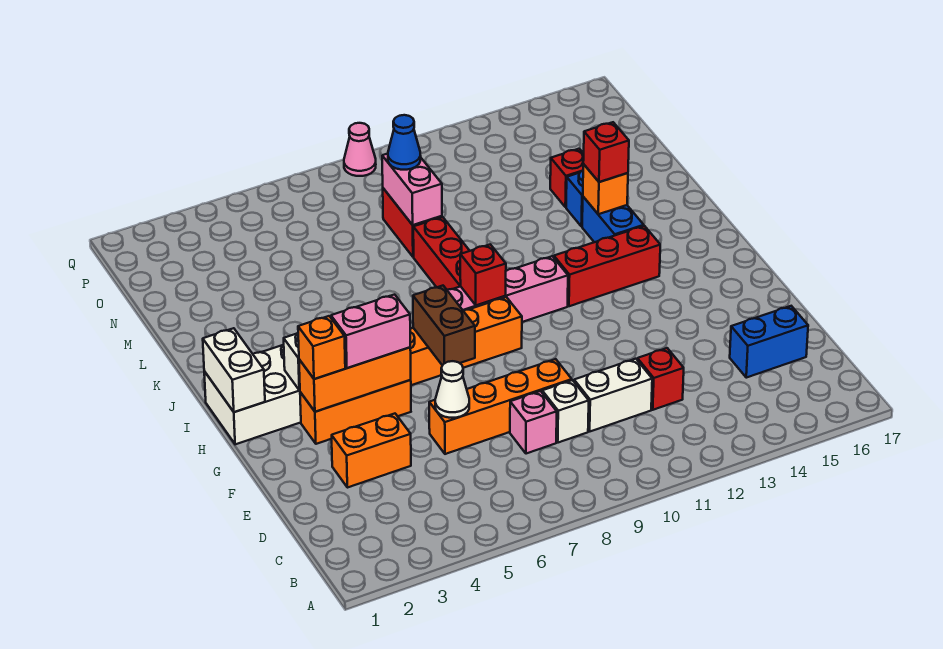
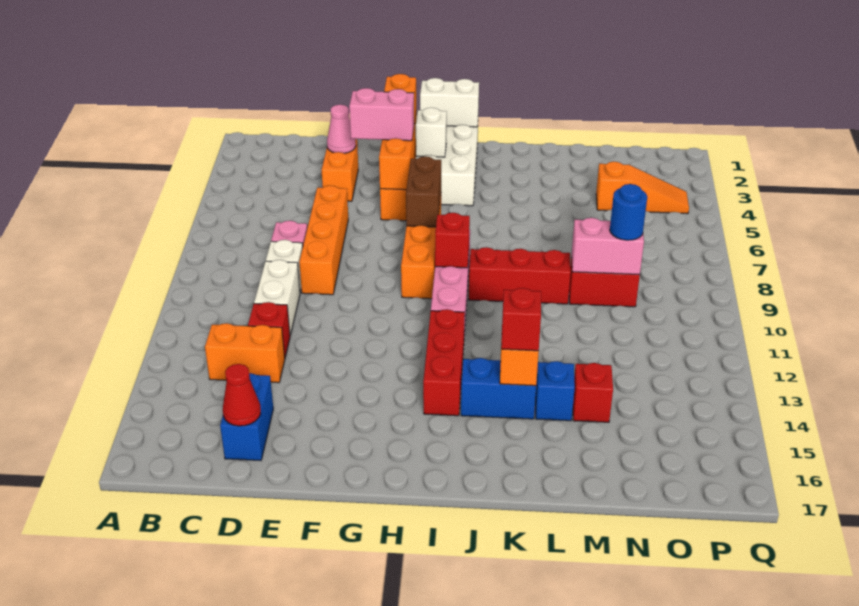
none -> orange brick C13:D13 level 1
none -> red cone D16 level 2
white cone E6 level 2 -> none
pink brick G4:G5 level 3 -> pink brick F4:G4 level 3
brown brick G7:H7 level 2 -> brown brick H6:H7 level 2
none -> orange slope N4:P4 level 1 top N
blue cone N9 level 3 -> blue round brick N9 level 3
pink cone Q9 level 1 -> pink cone E3 level 2

